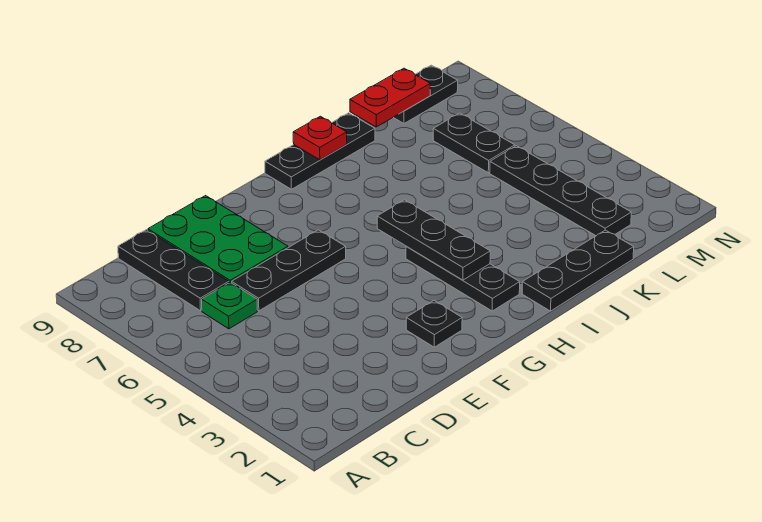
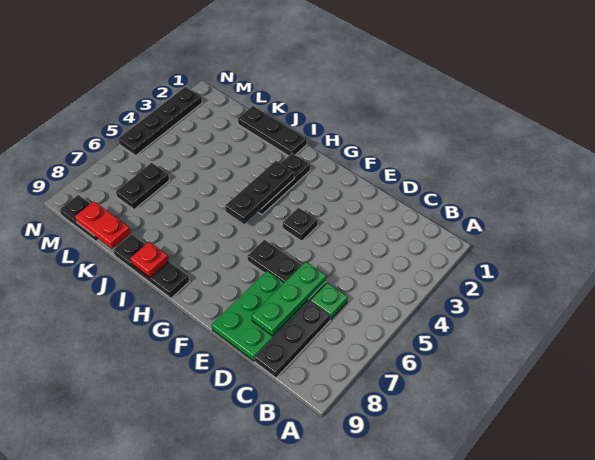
none -> green plate D6:D8 level 2
black plate F2 level 1 -> black plate F4 level 1
black plate L2:L5 level 1 -> black plate N2:N5 level 1

